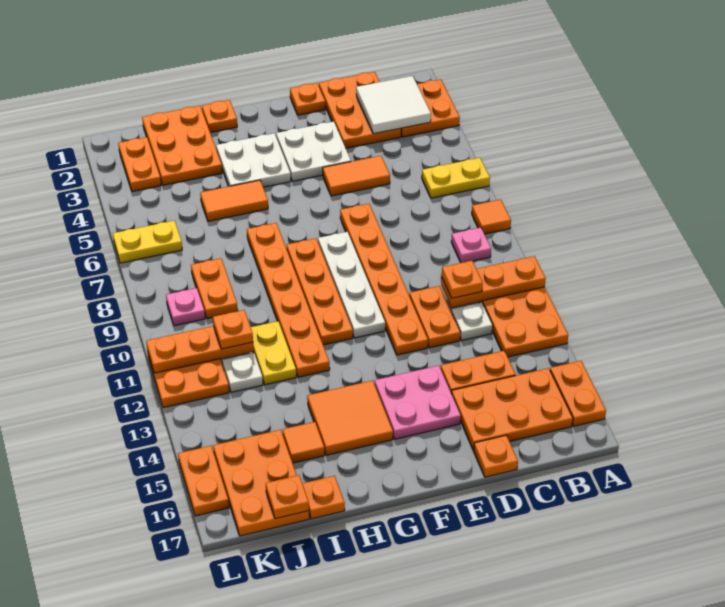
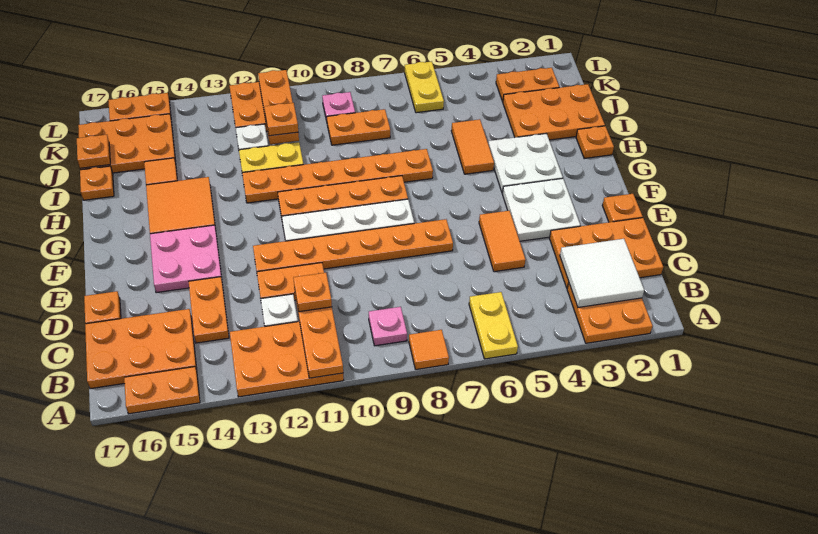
orange plate B15:D16 level 1 -> orange plate B15:C17 level 1

